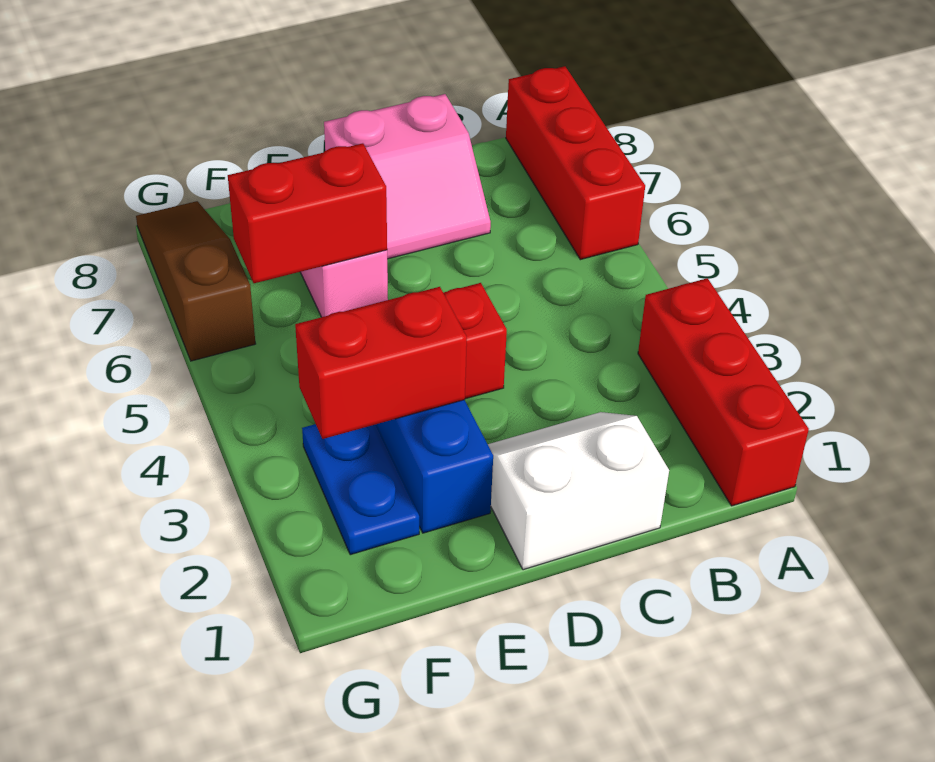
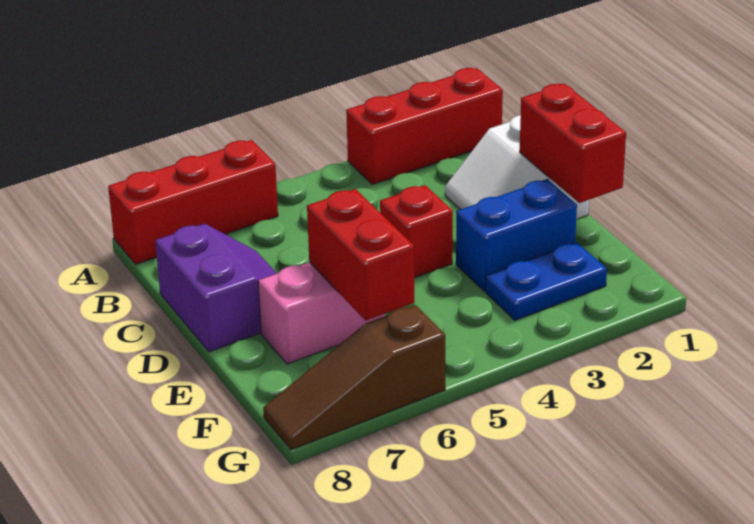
pink slope C7:D8 level 1 top 8 -> purple slope C7:D8 level 1 top 8
red brick E3:F3 level 2 -> red brick D1:E1 level 2

